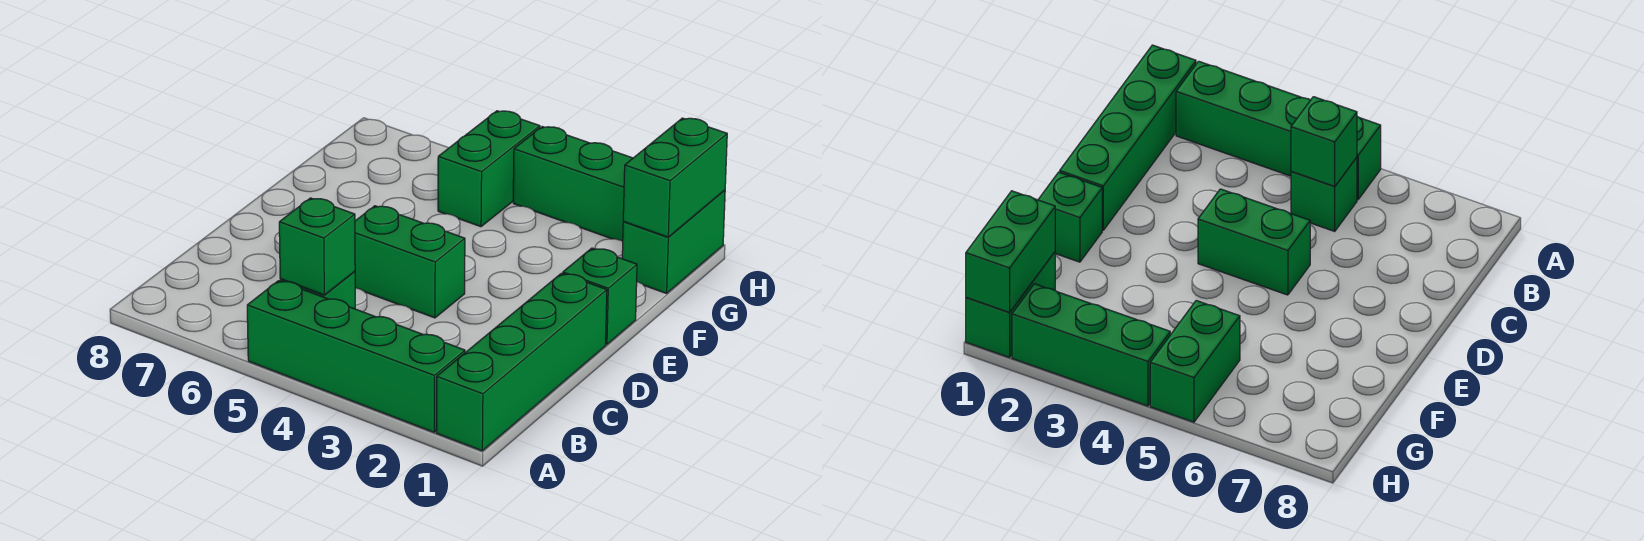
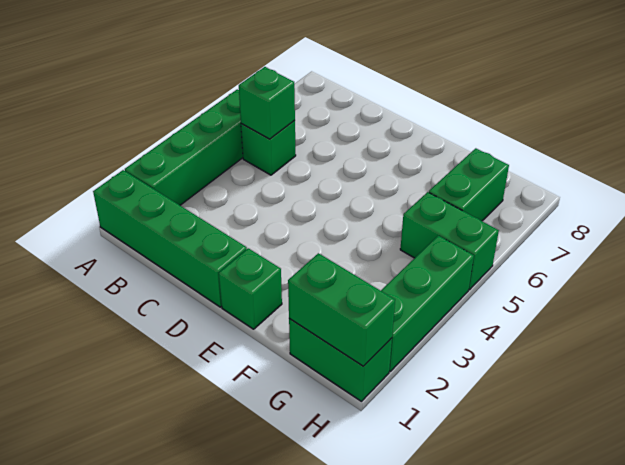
green brick D4:D5 level 1 -> green brick G6:G7 level 1

